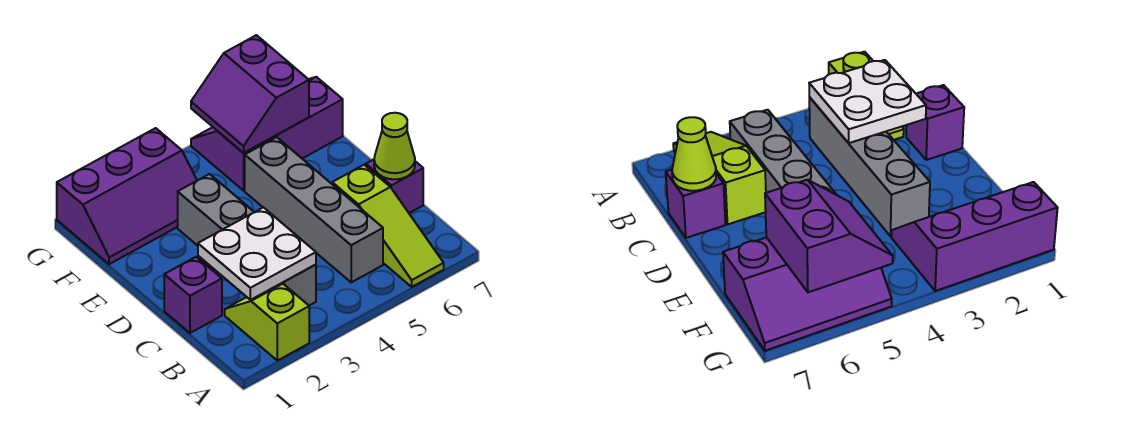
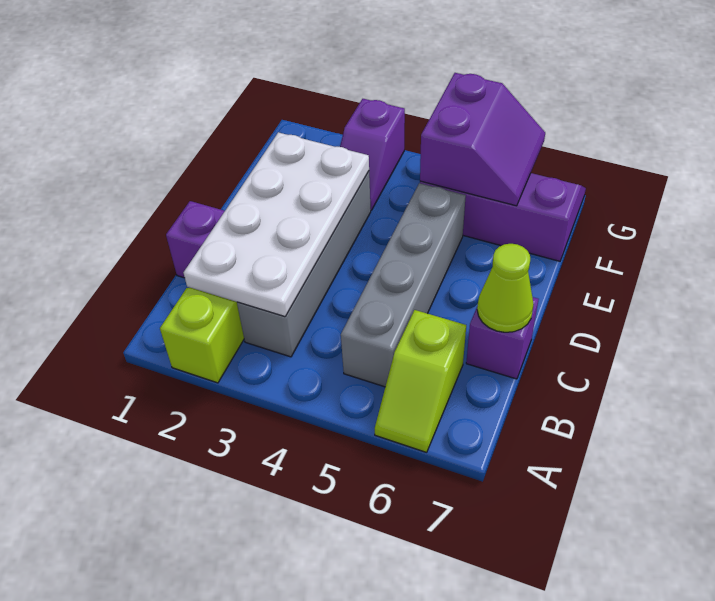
lime slope A6:C6 level 1 top C -> lime slope A6:B6 level 1 top B
white plate B2:C3 level 2 -> white plate B2:E3 level 2
purple slope F1:G3 level 1 top G -> purple slope F3:G3 level 1 top G
purple slope F5:G6 level 2 top 6 -> purple slope F5:G6 level 2 top 5

